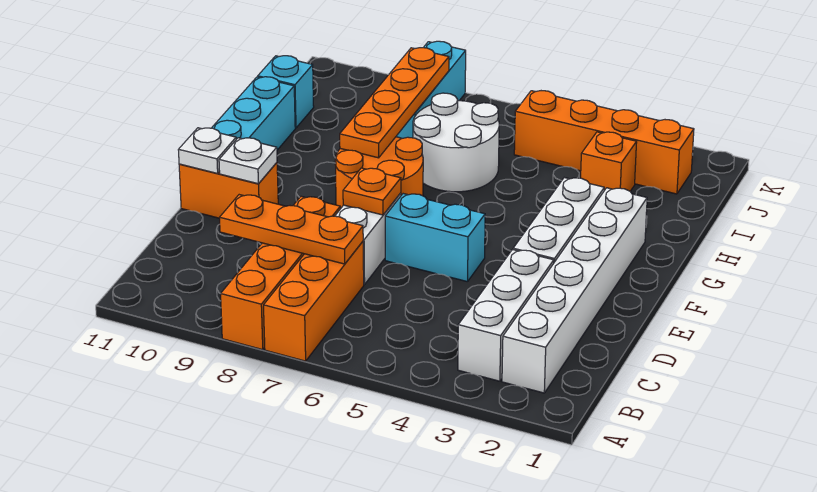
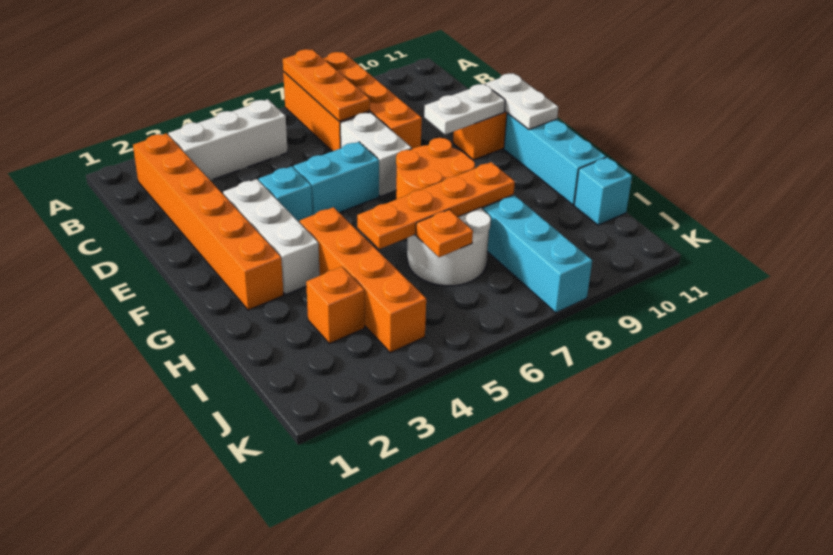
white brick B2:G2 level 1 -> orange brick B2:G2 level 1
white brick B3:D3 level 1 -> white brick B3:B5 level 1
orange plate C7:C9 level 2 -> orange plate A7:C7 level 2
none -> cyan brick E4 level 1
orange plate E7 level 2 -> orange plate I6 level 2
white plate E10 level 2 -> white plate E9:E10 level 2
white plate E11 level 2 -> white plate E11:F11 level 2
orange plate G8:J8 level 2 -> orange plate H5:H8 level 2
orange brick J2:J5 level 1 -> orange brick G4:J4 level 1

